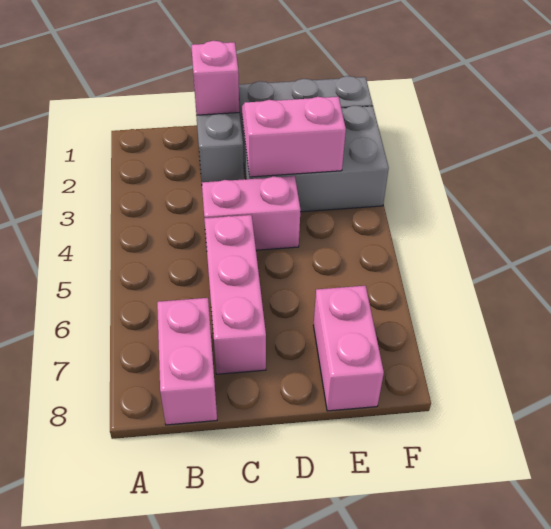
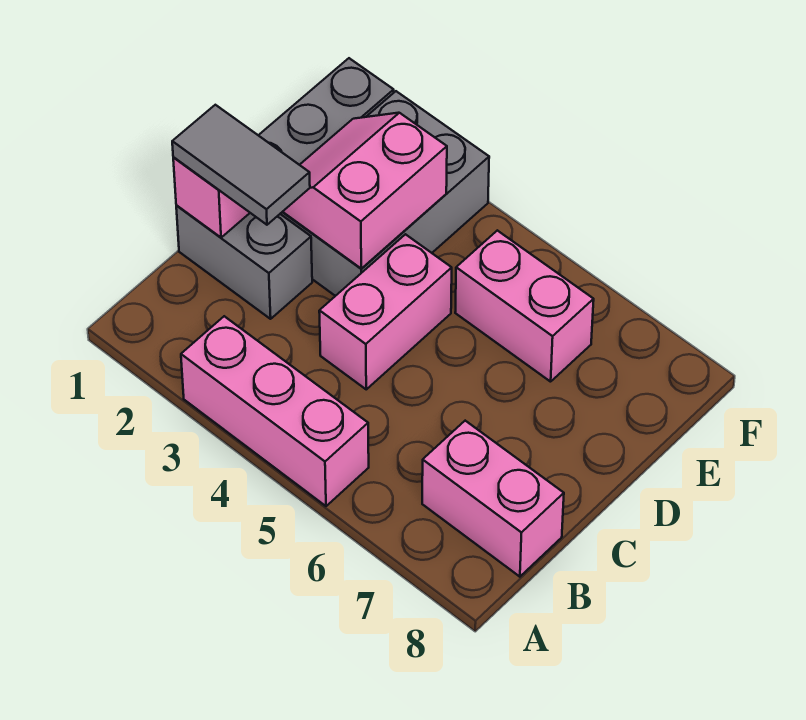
none -> grey tile C1:C2 level 3
pink brick C5:C7 level 1 -> pink brick A3:A5 level 1
pink brick E7:E8 level 1 -> pink brick E5:E6 level 1

